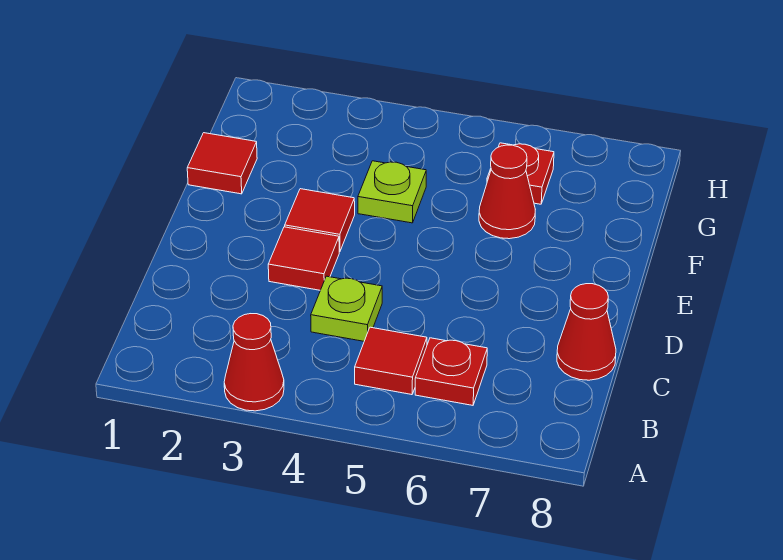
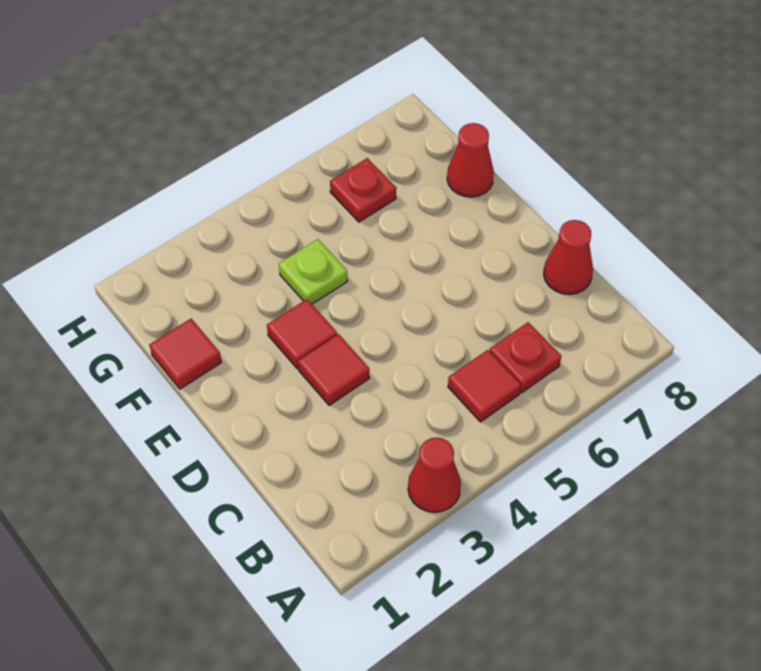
lime plate C4 level 1 -> none
red cone F6 level 1 -> red cone F8 level 1

